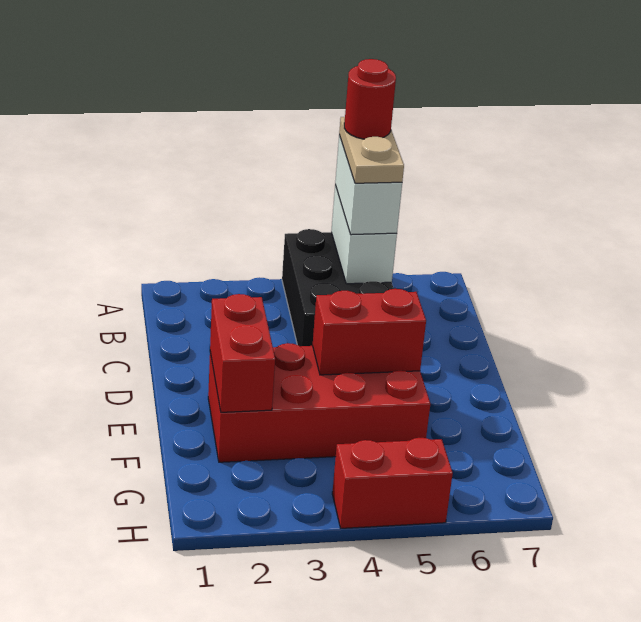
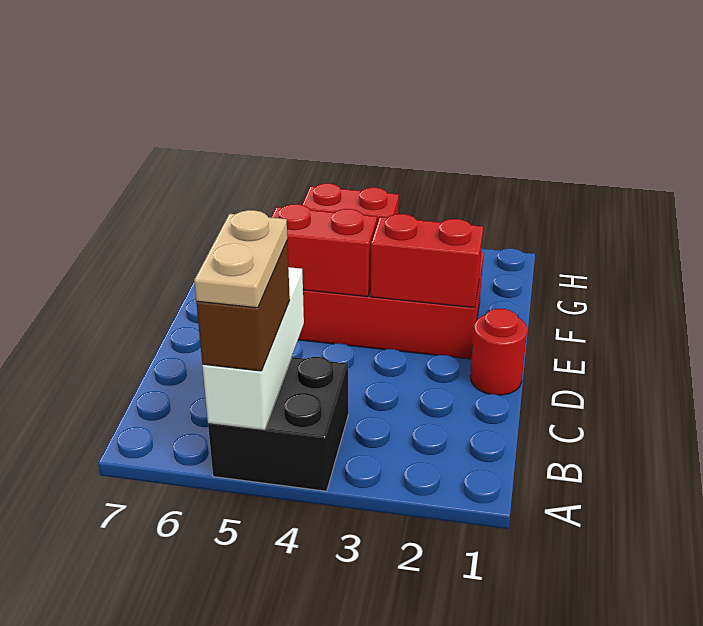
black brick A4:C5 level 1 -> black brick A4:B5 level 1
white brick A5:B5 level 2 -> white brick A5:C5 level 2
white brick A5:B5 level 3 -> brown brick A5:B5 level 3
red round brick A5 level 5 -> red round brick D1 level 1
red brick E2:F2 level 2 -> red brick E2:E3 level 2

